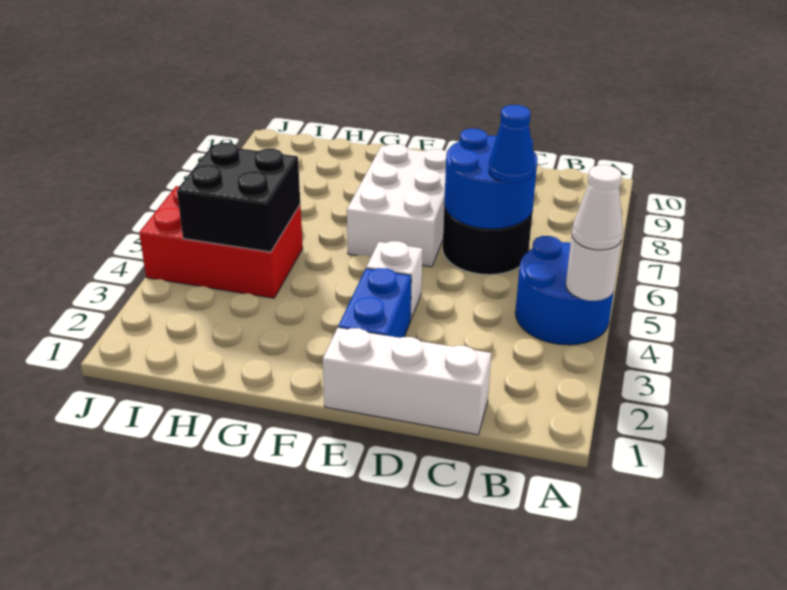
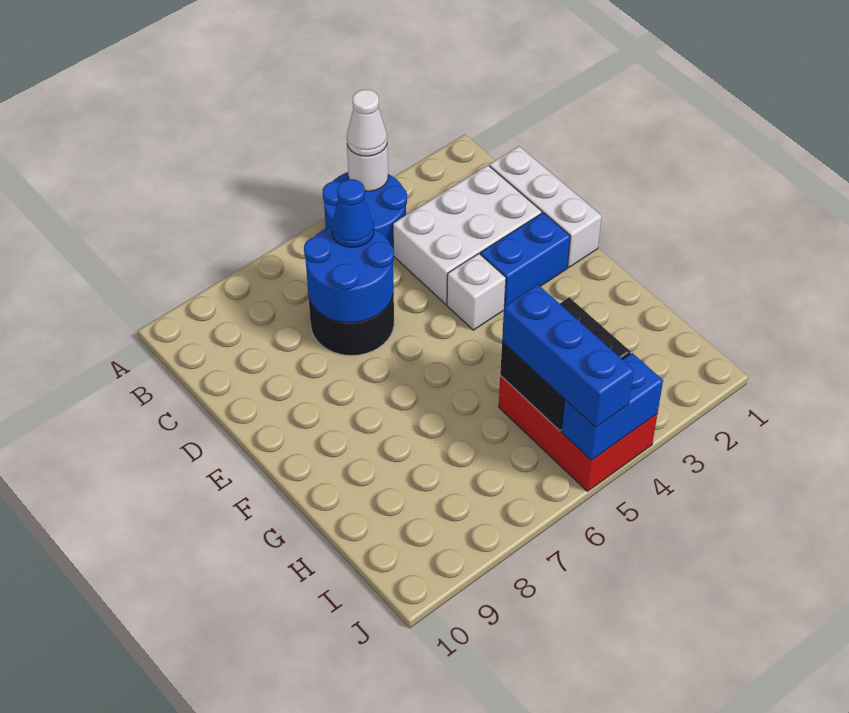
white brick E6:F8 level 1 -> white brick C2:D4 level 1
none -> blue brick H5:J5 level 3
none -> blue brick J4:J5 level 2

